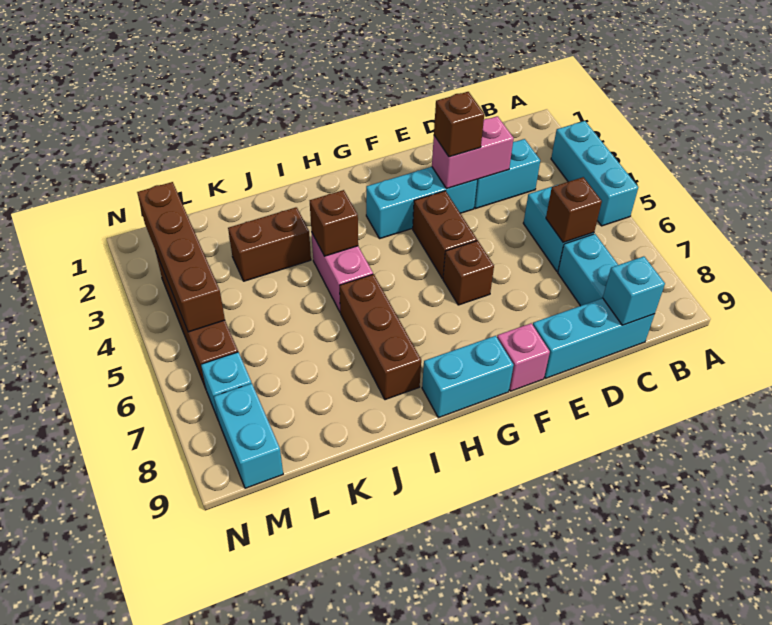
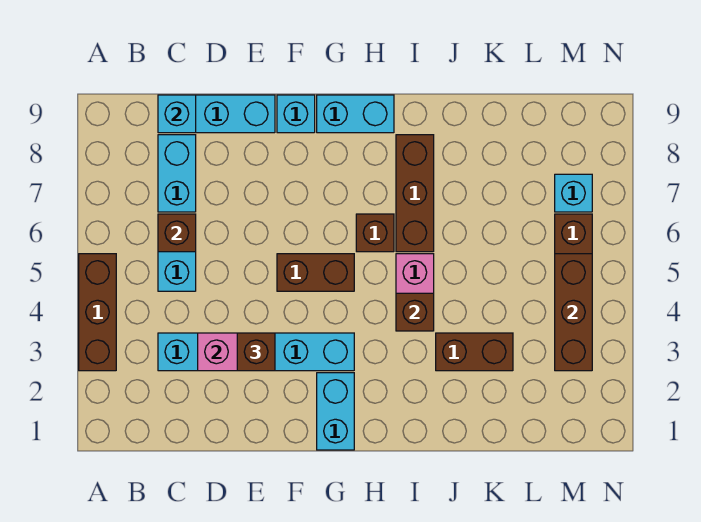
cyan brick A3:A5 level 1 -> brown brick A3:A5 level 1
brown brick F4:F5 level 1 -> brown brick F5:G5 level 1
brown brick F6 level 1 -> brown brick H6 level 1
pink brick F9 level 1 -> cyan brick F9 level 1
brown brick M2:M5 level 2 -> brown brick M3:M5 level 2
cyan brick M8:M9 level 1 -> cyan brick G1:G2 level 1

